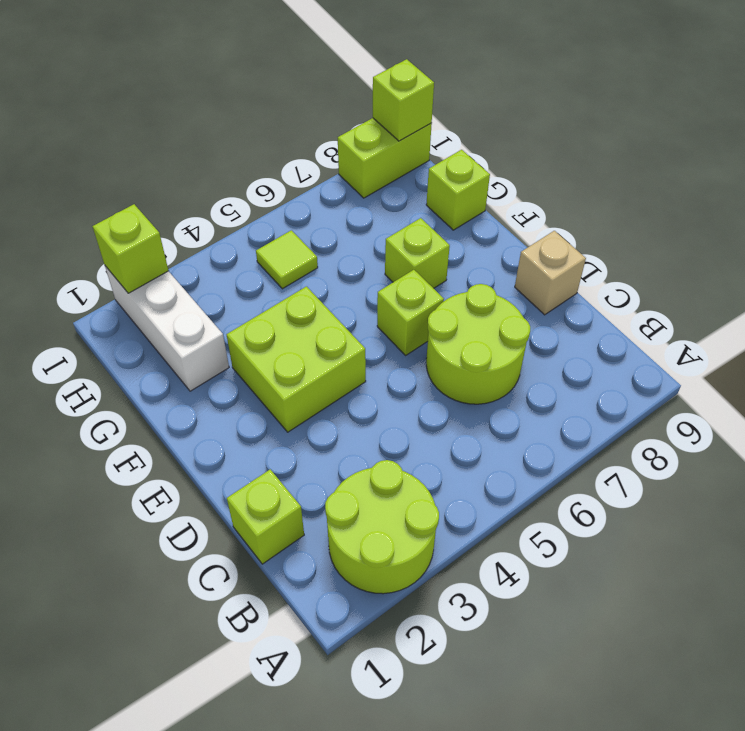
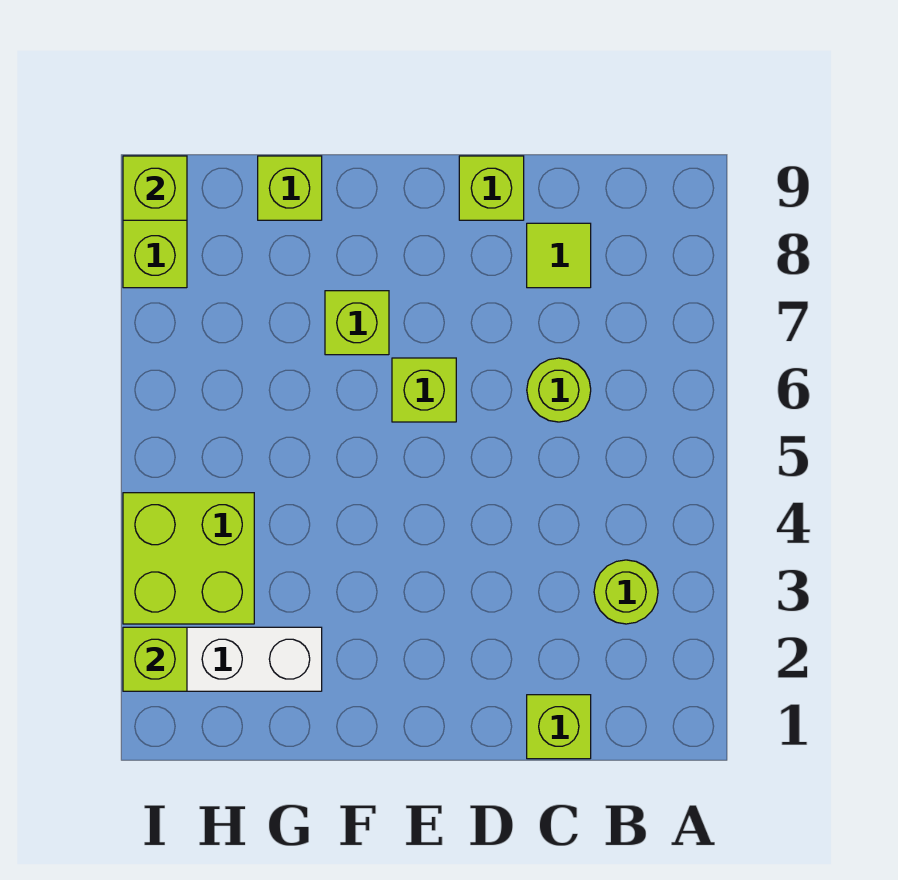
lime round brick A2:B3 level 1 -> lime round brick B3 level 1
lime round brick C6:D7 level 1 -> lime round brick C6 level 1
tan brick D9 level 1 -> lime brick D9 level 1
lime brick E3:F4 level 1 -> lime brick H3:I4 level 1
lime tile H5 level 1 -> lime tile C8 level 1

